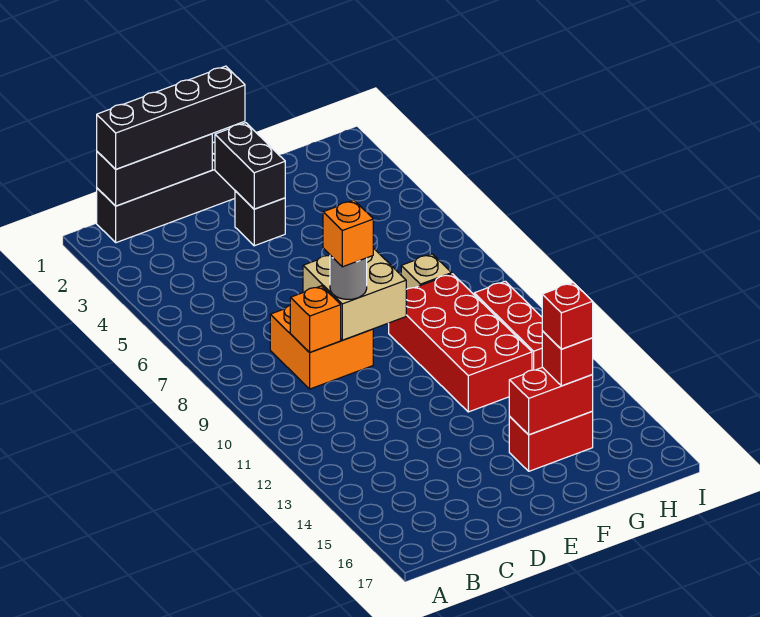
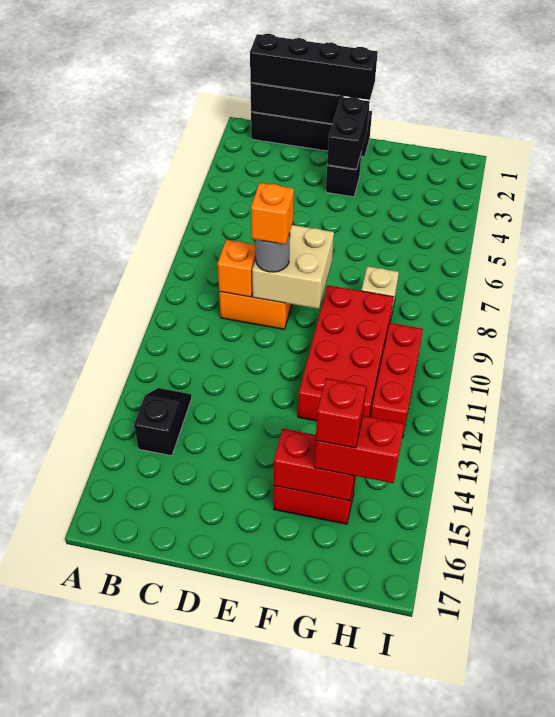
none -> black slope B13:B14 level 1 top 14
red brick G15 level 3 -> red brick G15:H15 level 3

